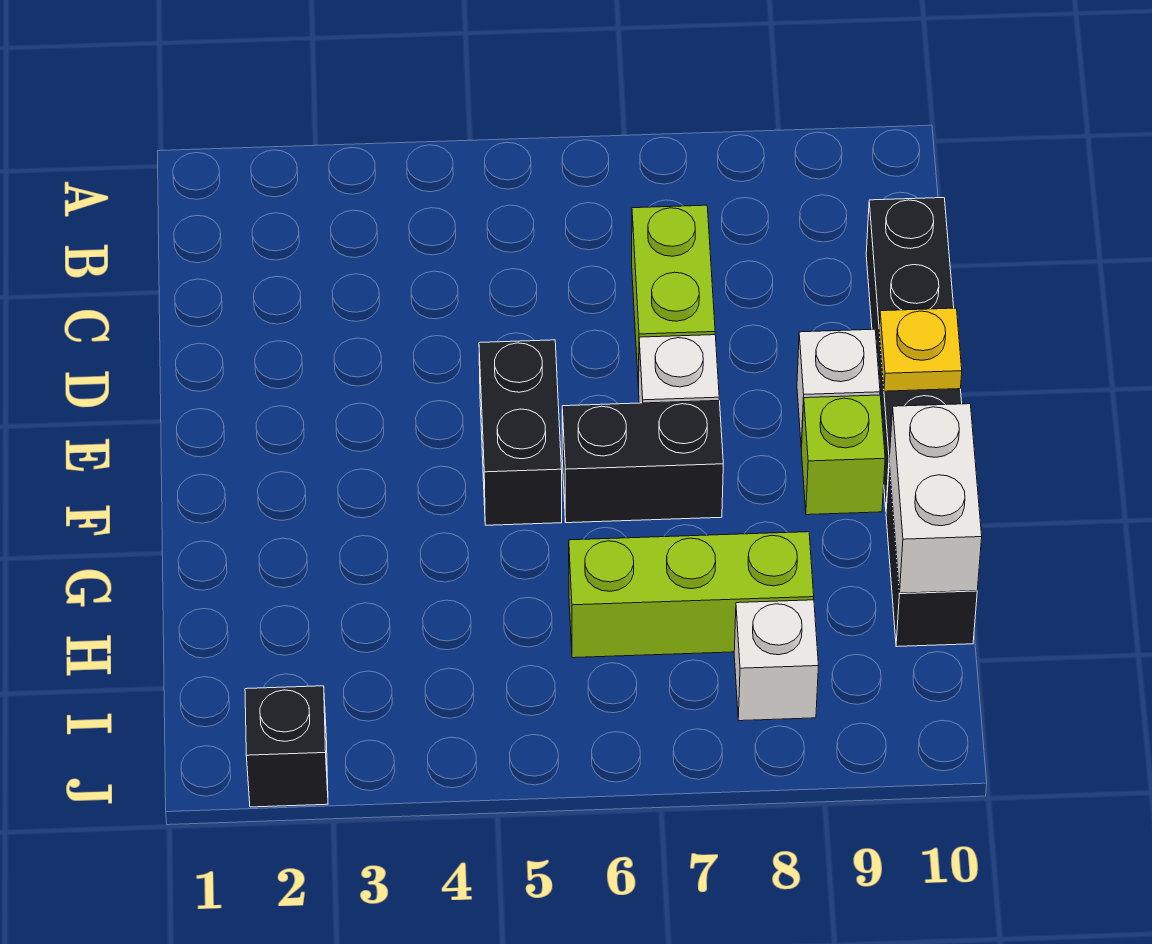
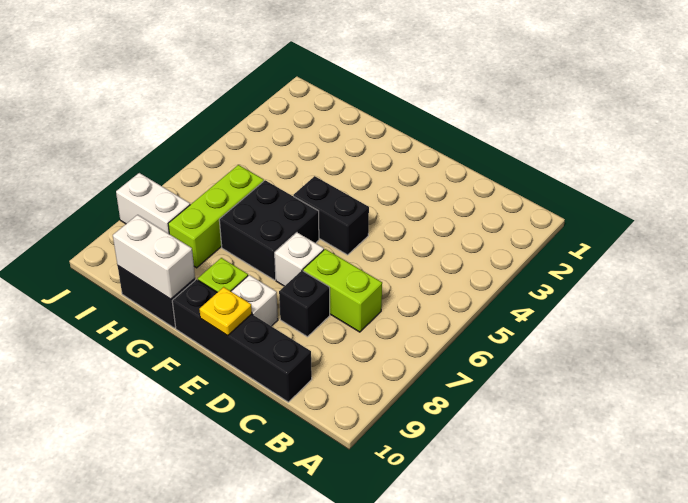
black brick F6:F7 level 1 -> black brick F6:G7 level 1
white brick I8 level 1 -> white brick I8:J8 level 1
black brick J2 level 1 -> black brick D8 level 1

